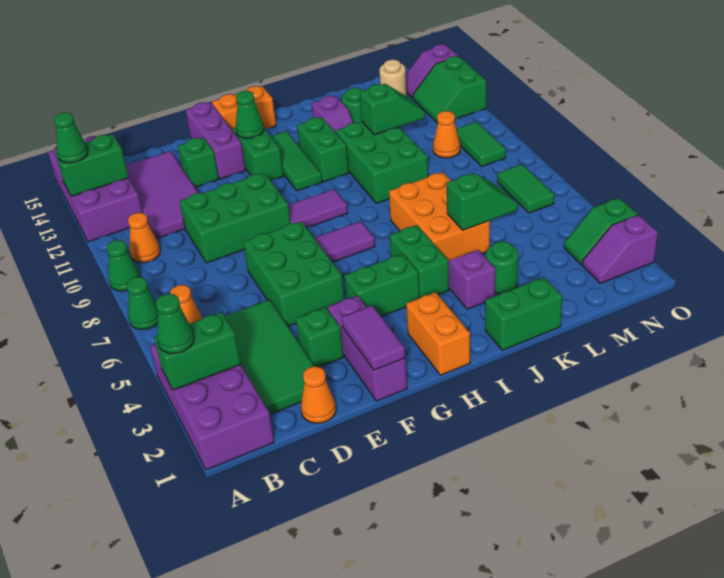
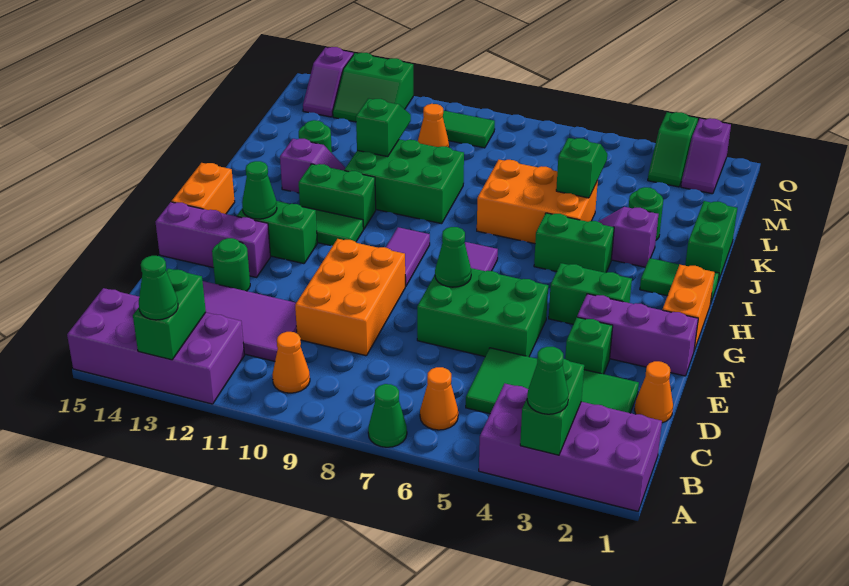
green cone A9 level 1 -> green cone F7 level 2
green brick D9:F10 level 1 -> orange brick D9:F10 level 1
green brick E13 level 1 -> green round brick E13 level 1
purple tile F1:F2 level 2 -> none
green brick G4:H4 level 1 -> green brick G3:G4 level 1
orange brick H1:H2 level 1 -> orange brick G1:H1 level 1
tan round brick M14 level 1 -> none
green tile N6:N7 level 1 -> green tile I1:I2 level 1

